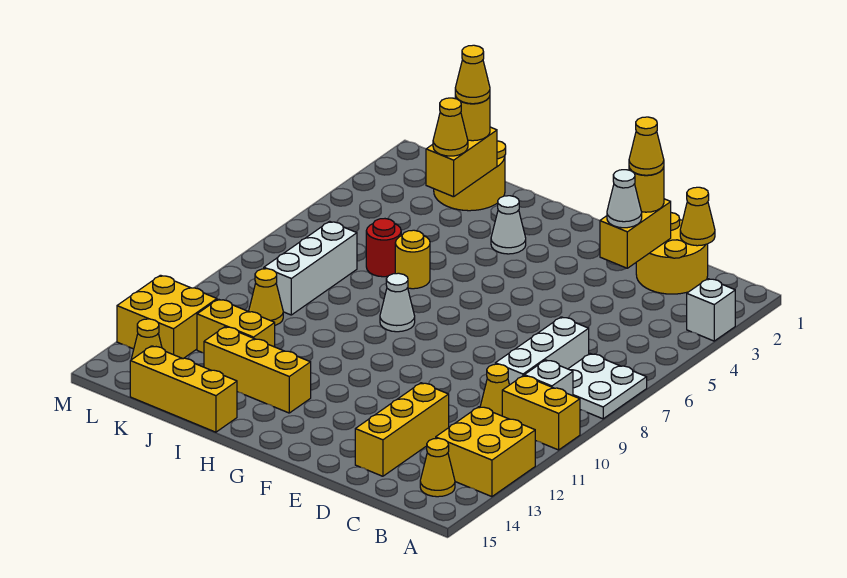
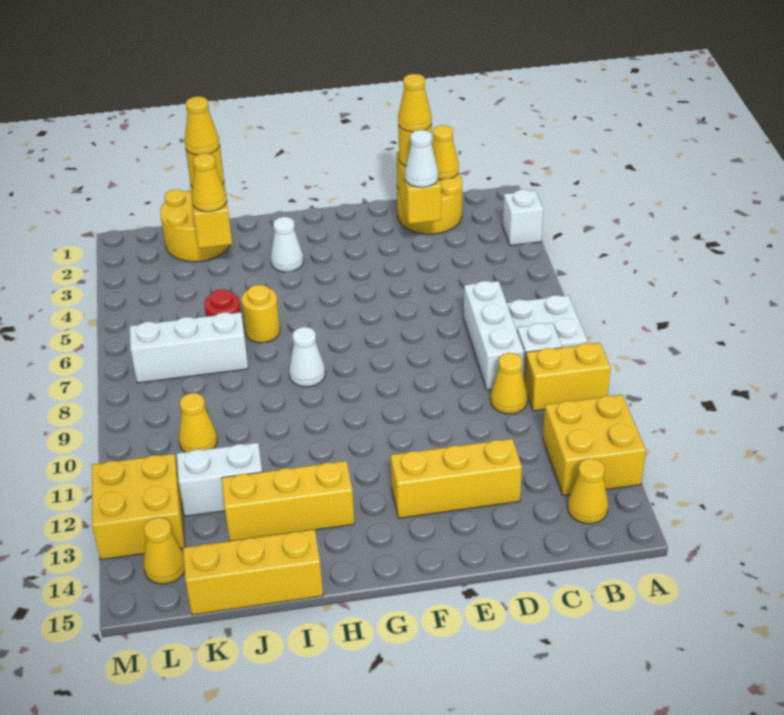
yellow brick D12:D14 level 1 -> yellow brick D13:F13 level 1
yellow brick J12:K12 level 1 -> white brick J12:K12 level 1
white brick K7:K9 level 1 -> white brick J7:L7 level 1

